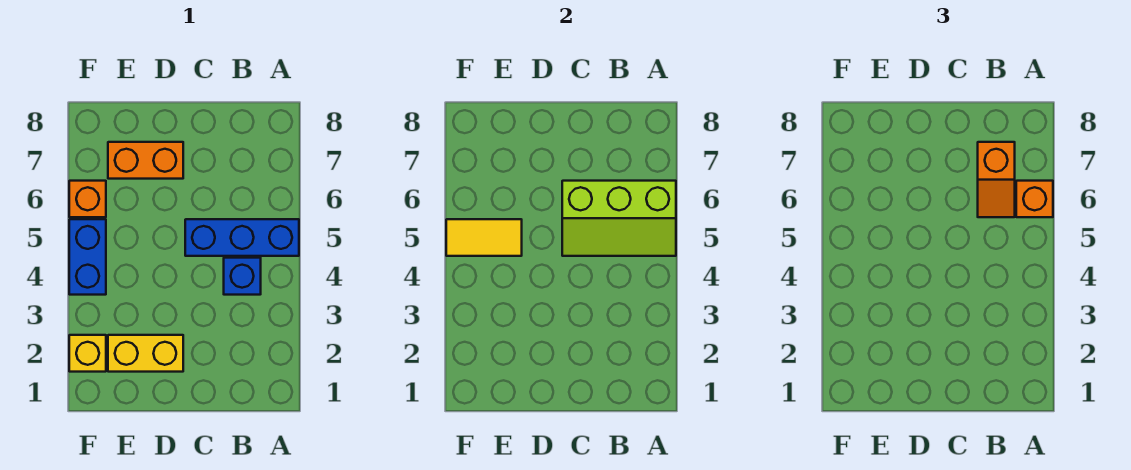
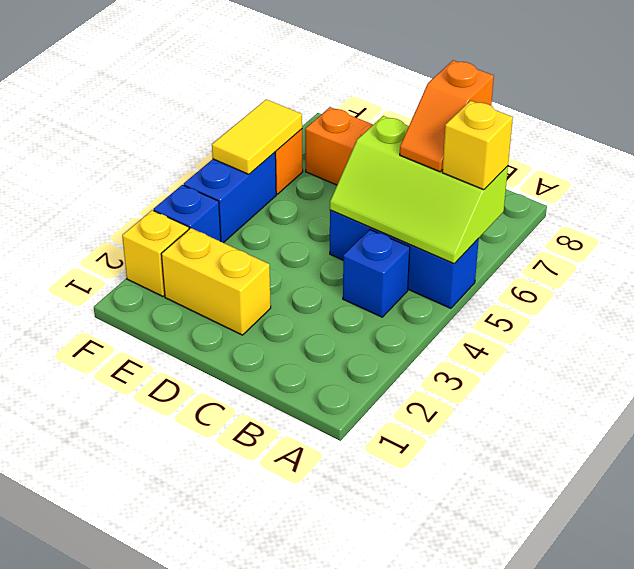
orange brick A6 level 3 -> yellow brick A6 level 3
yellow tile E5:F5 level 2 -> yellow tile F5:F6 level 2
none -> blue brick F3 level 1

